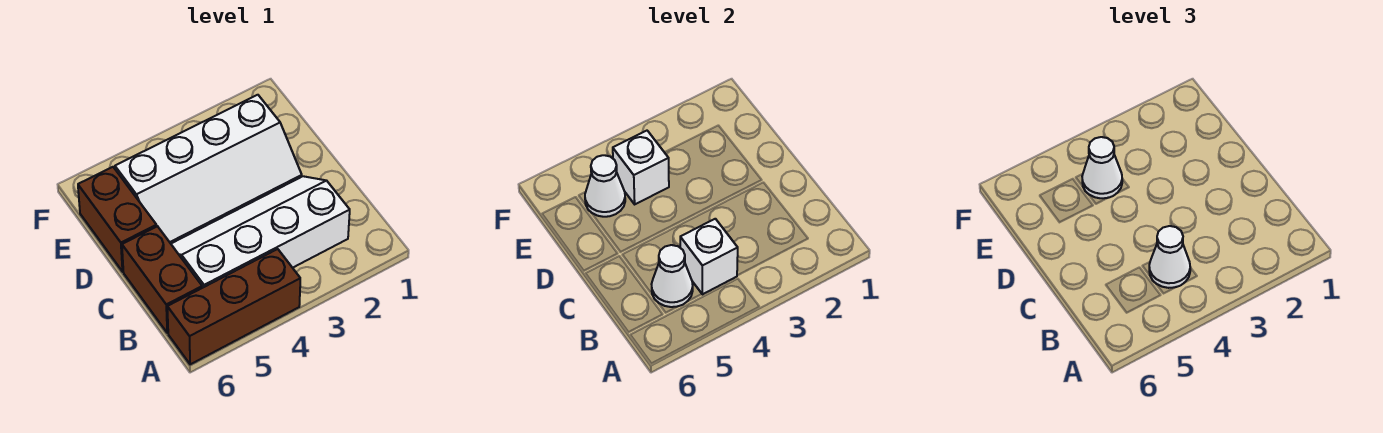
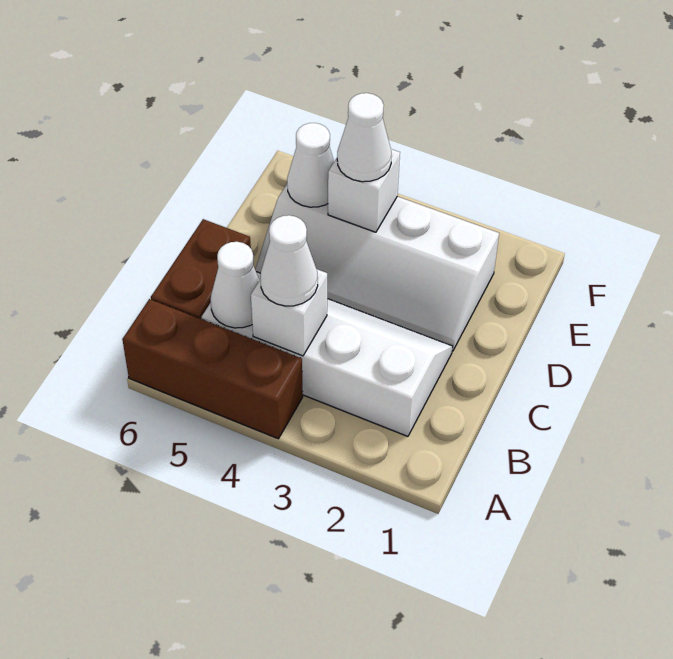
brown brick D6:E6 level 1 -> none

